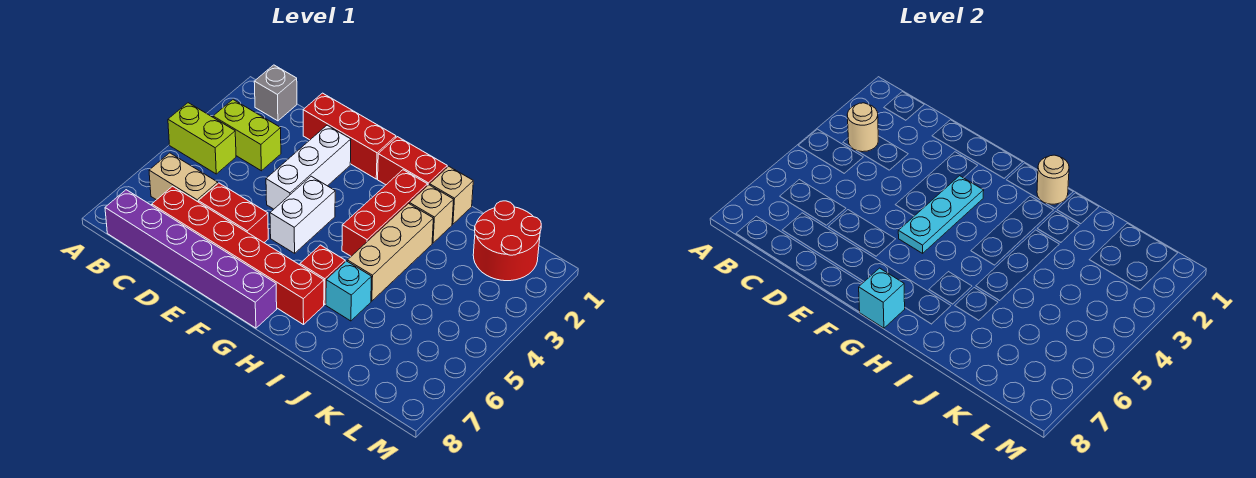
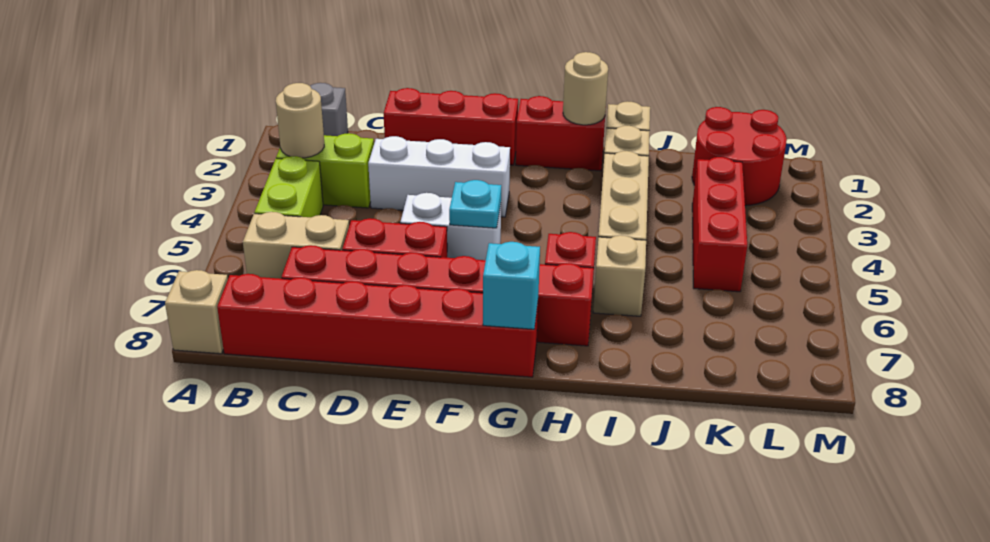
lime brick A4:B4 level 1 -> lime brick B4:B5 level 1
none -> tan brick A8 level 1
purple brick B8:G8 level 1 -> red brick B8:G8 level 1
white brick E2:E4 level 1 -> white brick D3:F3 level 1
cyan plate F3:F5 level 2 -> cyan plate F5 level 2
white brick F4:F5 level 1 -> white brick E5:F5 level 1
red brick H2:H4 level 1 -> red brick K3:K5 level 1
cyan brick I6 level 1 -> tan brick I6 level 1

